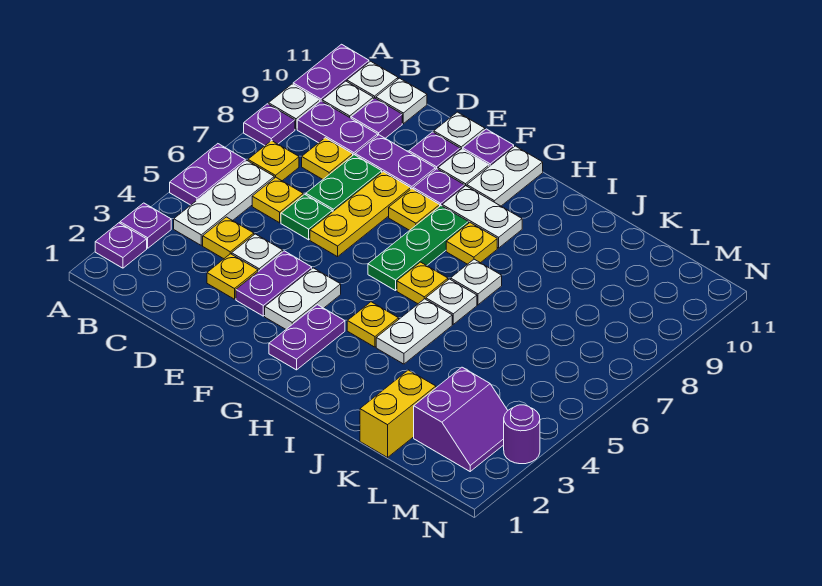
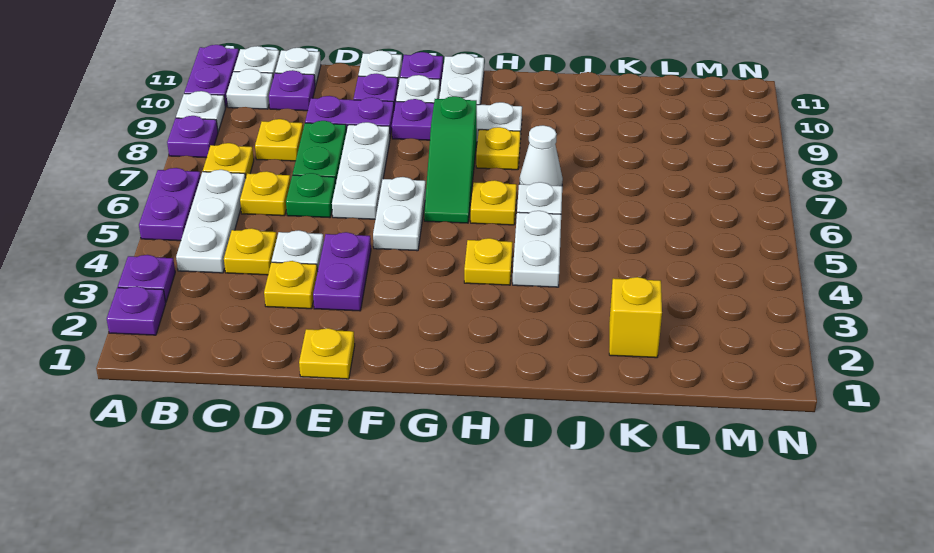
purple plate B9:C9 level 1 -> none
yellow plate E6:E8 level 1 -> white plate E6:E8 level 1
white plate F3:F4 level 1 -> white plate F5:F6 level 1
yellow plate F8 level 1 -> yellow plate E1 level 1
purple plate G2:G3 level 1 -> none
green plate G6:G8 level 1 -> green slope G6:G8 level 1 top 8
white plate I7 level 1 -> white cone I7 level 1
yellow brick K1:K2 level 1 -> yellow brick K2 level 1
purple slope L2:M3 level 1 top L -> none
purple round brick N3 level 1 -> none

